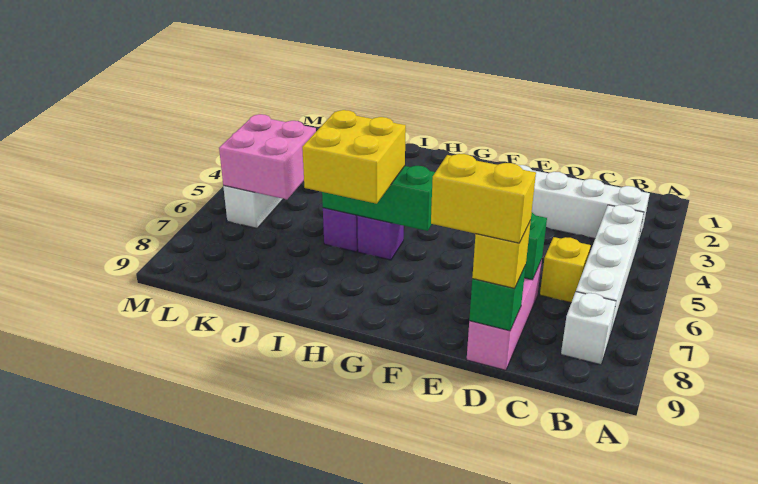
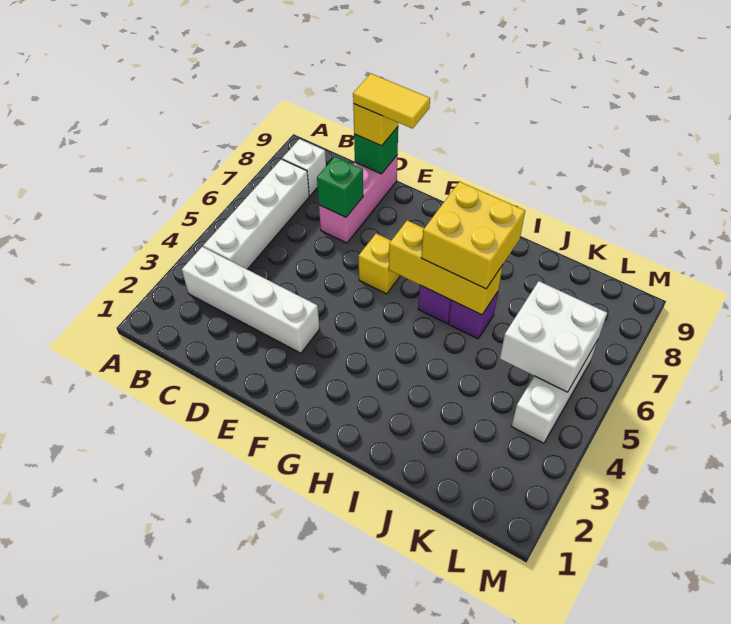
yellow brick C6 level 1 -> yellow brick F6 level 1
yellow brick D9:E9 level 4 -> yellow tile D9:E9 level 4
green brick G6:I6 level 2 -> yellow brick G6:I6 level 2
pink brick K5:L6 level 2 -> white brick K5:L6 level 2

